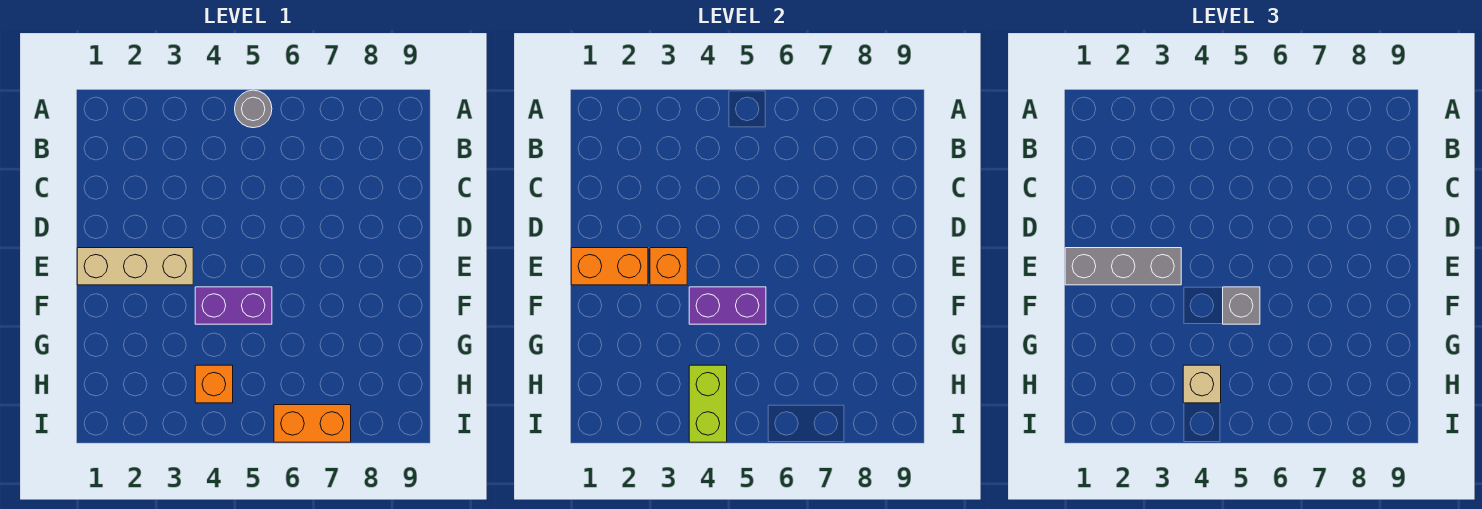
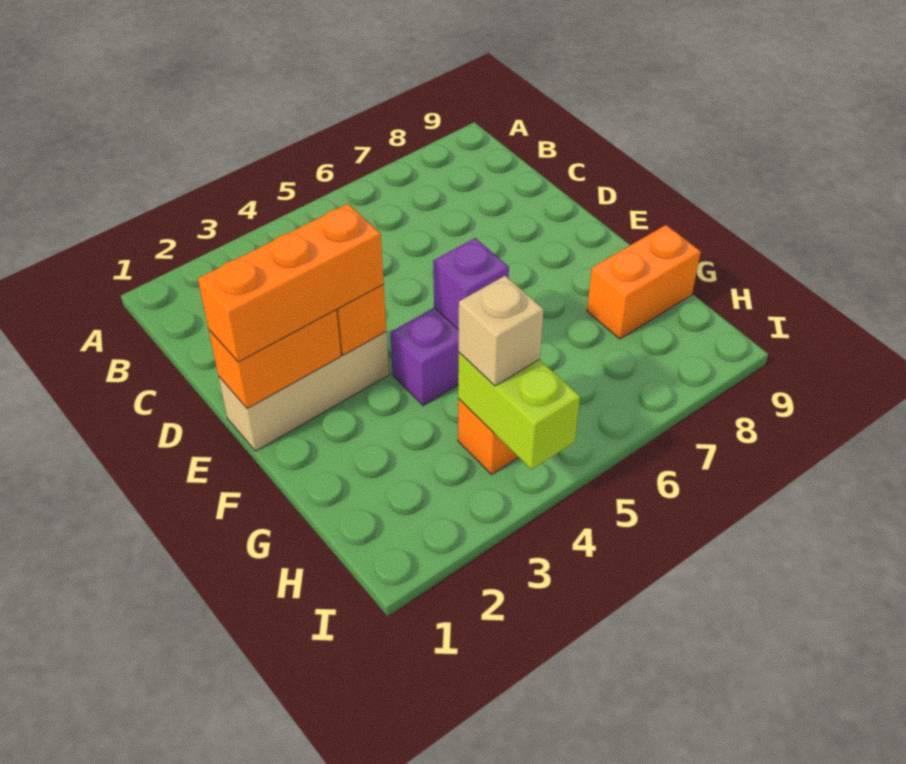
grey round brick A5 level 1 -> none
grey brick E1:E3 level 3 -> orange brick E1:E3 level 3
purple brick F4:F5 level 2 -> purple brick F5 level 2
grey brick F5 level 3 -> none
orange brick I6:I7 level 1 -> orange brick G8:G9 level 1

